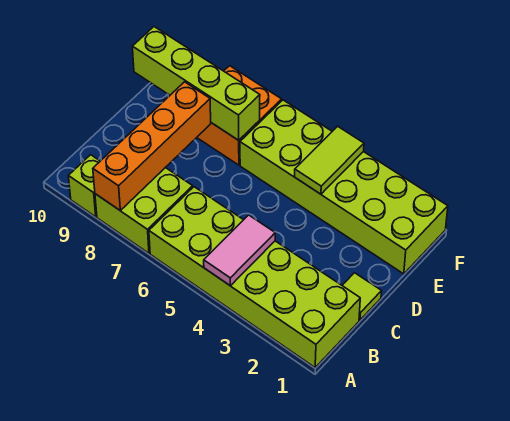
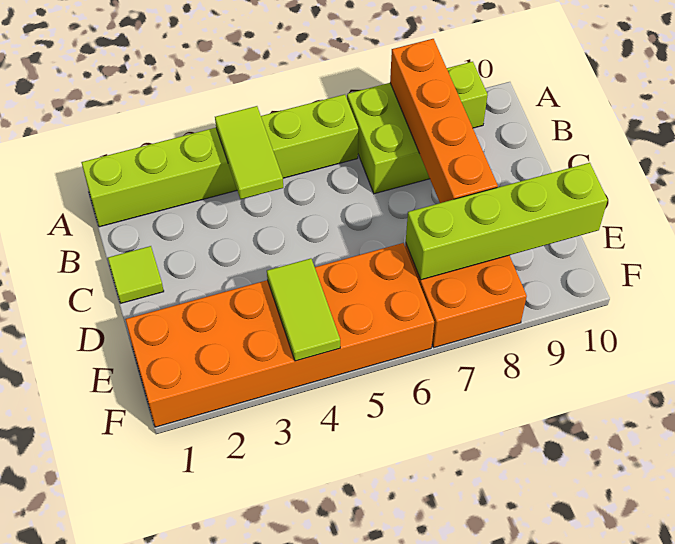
lime brick A1:B6 level 1 -> lime brick A1:A6 level 1
pink tile A4:B4 level 2 -> lime tile A4:B4 level 2
lime brick E1:F6 level 1 -> orange brick E1:F6 level 1

